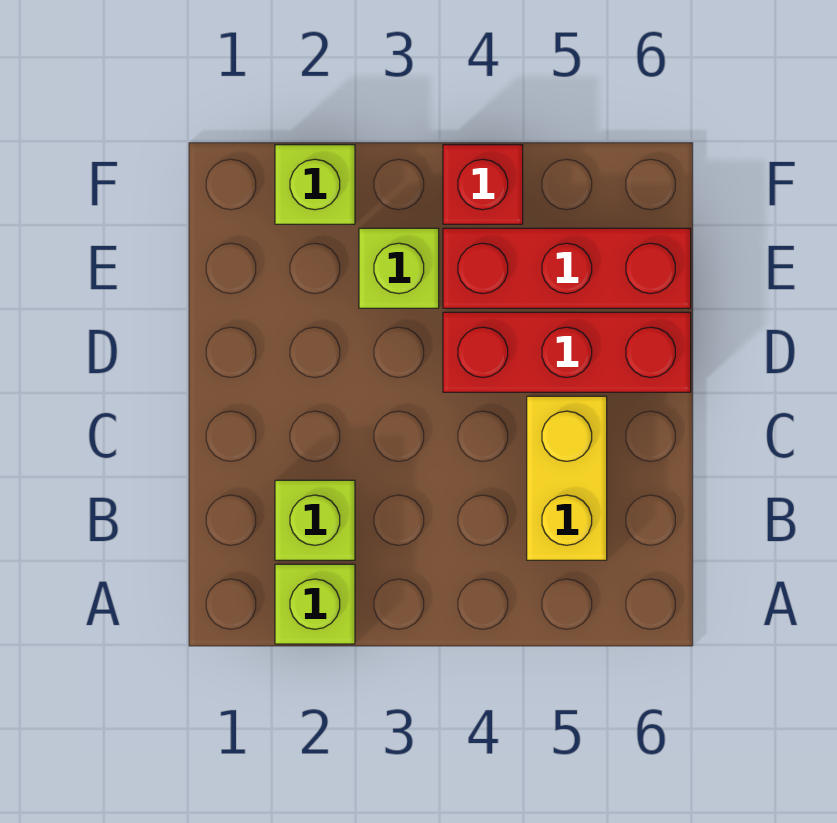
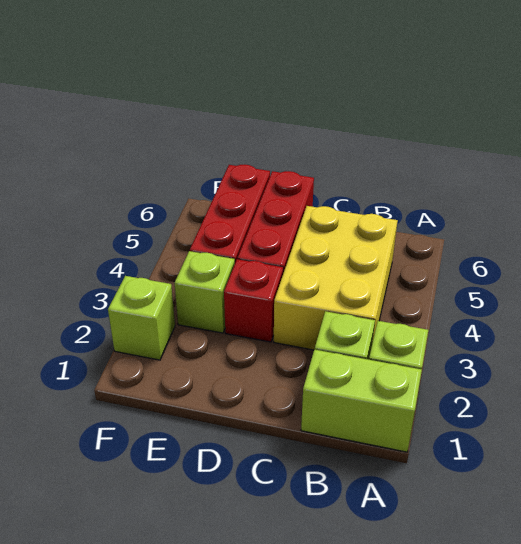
none -> lime brick A1:B1 level 1
yellow brick B5:C5 level 1 -> yellow brick B3:C5 level 1
red brick F4 level 1 -> red brick D3 level 1

